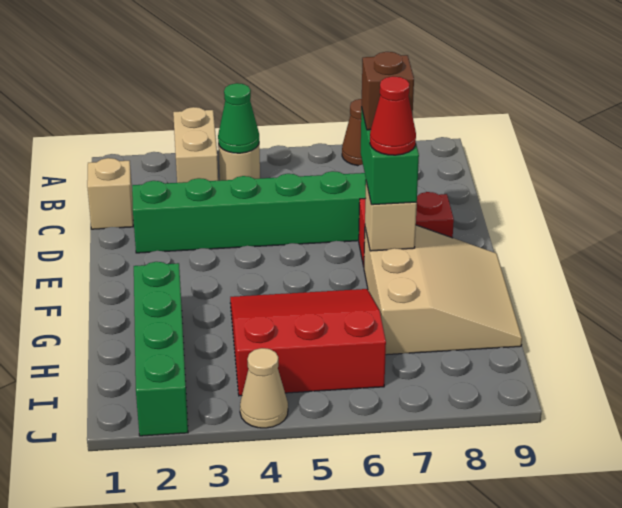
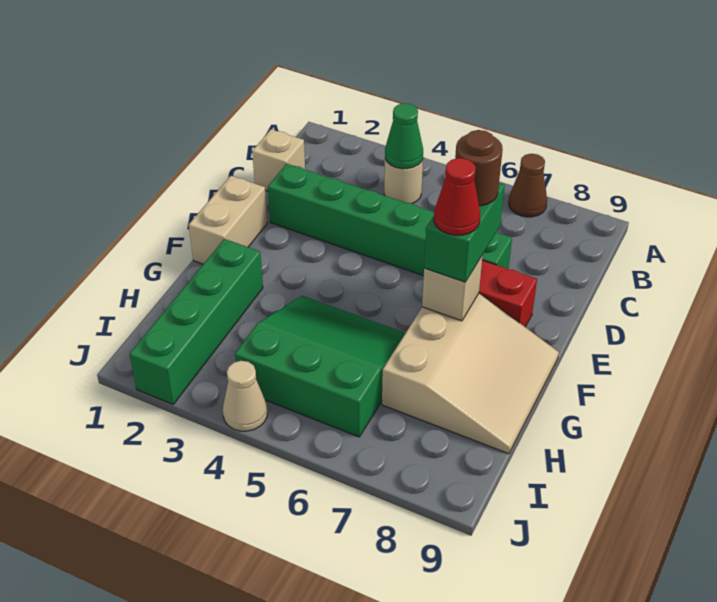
tan brick A3:B3 level 1 -> tan brick E1:F1 level 1
brown brick E7 level 4 -> brown round brick E7 level 4
red slope G4:I6 level 1 top I -> green slope G4:I6 level 1 top I

